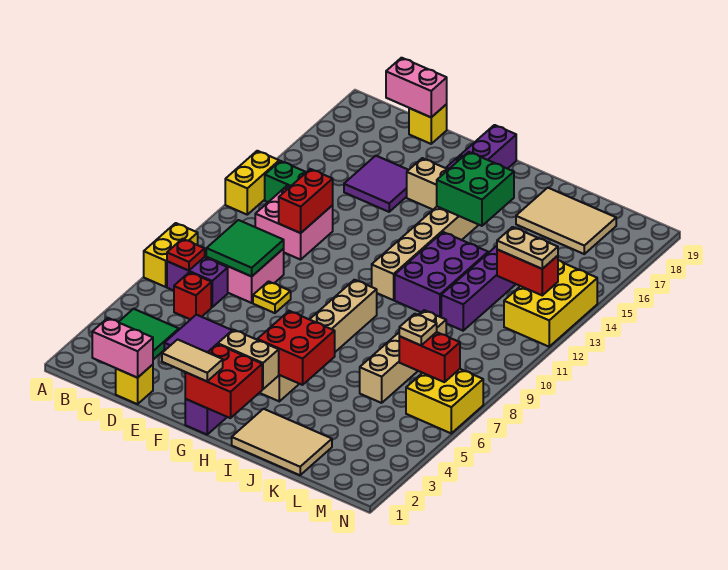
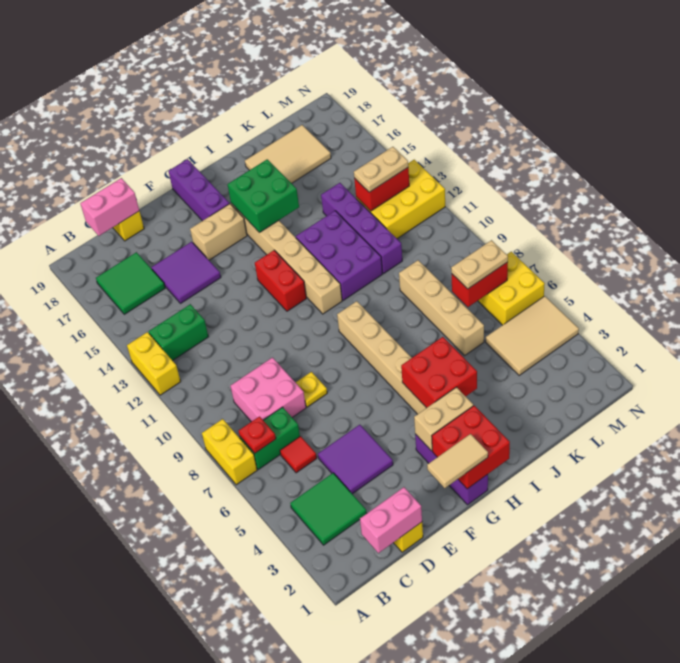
purple brick B7:C7 level 1 -> green brick B7:C7 level 1
red brick C6 level 1 -> red tile C6 level 1
green tile C8:D9 level 2 -> green tile B16:C17 level 1
pink brick C11:D12 level 1 -> none
red brick D11:D12 level 2 -> red brick G12:G13 level 1
tan tile I1:K2 level 1 -> tan tile L4:N5 level 1
tan plate L7 level 3 -> tan plate L7:M7 level 3
yellow brick M12:N14 level 1 -> yellow brick L12:N13 level 1

